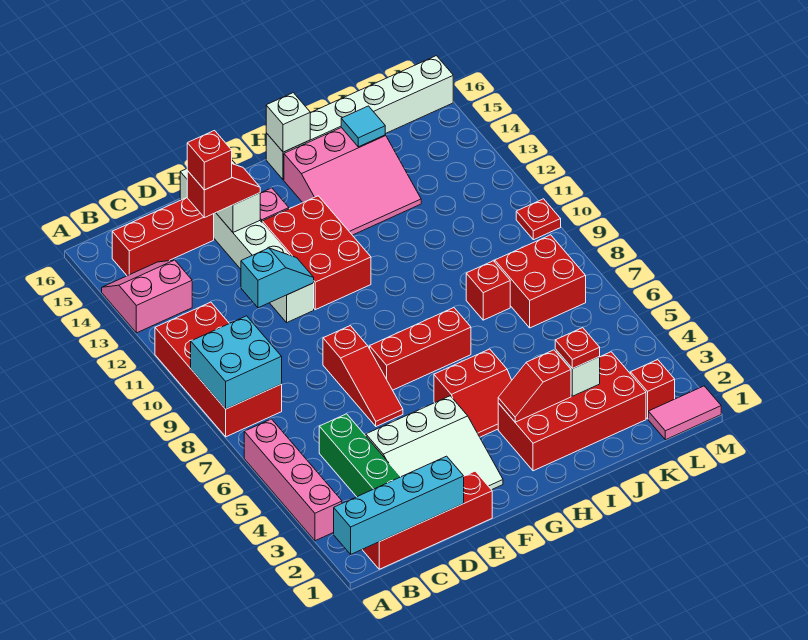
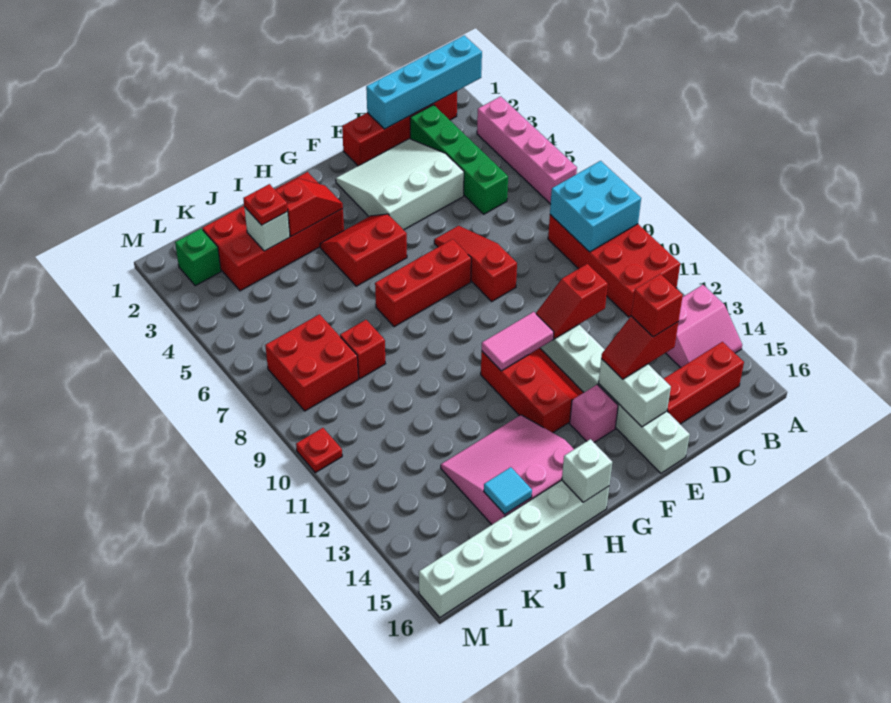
cyan slope D11:E11 level 2 top D -> red slope D11:E11 level 2 top D
red brick F11:G13 level 1 -> red slope F11:G13 level 1 top G
pink tile L1:M1 level 1 -> pink tile F11:G11 level 2
red brick L2 level 1 -> green brick L2 level 1

